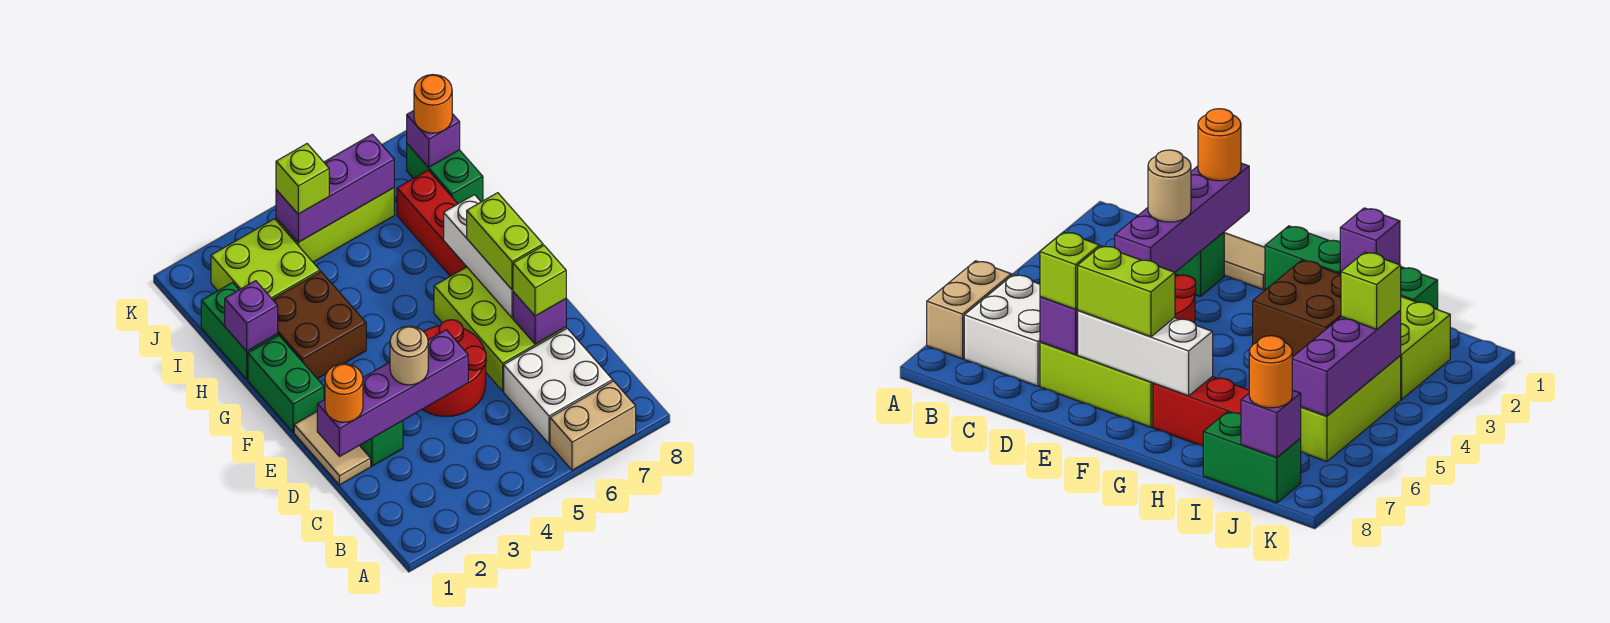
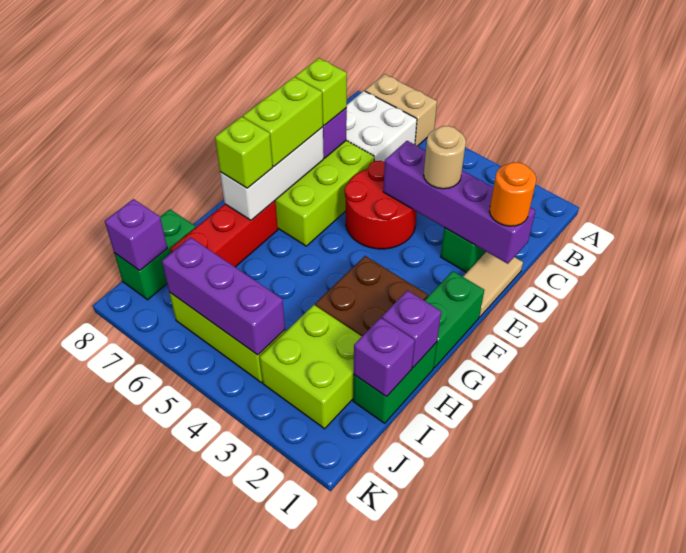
none -> purple brick I1 level 2
lime brick J4 level 3 -> lime brick G7 level 3
orange round brick J8 level 3 -> none

